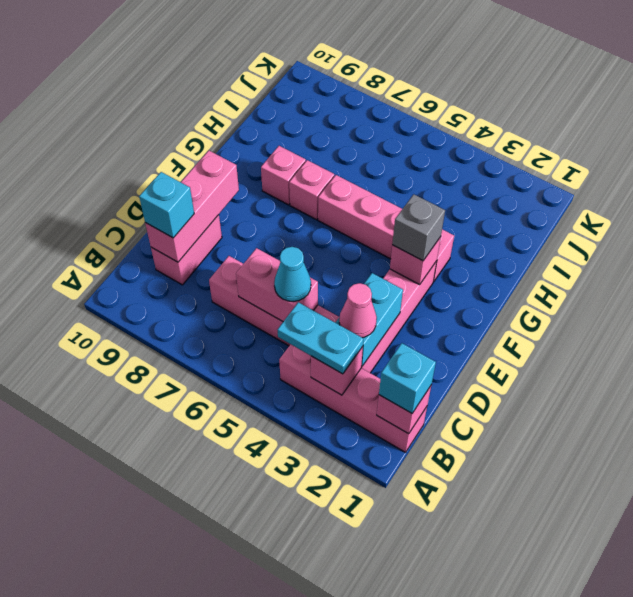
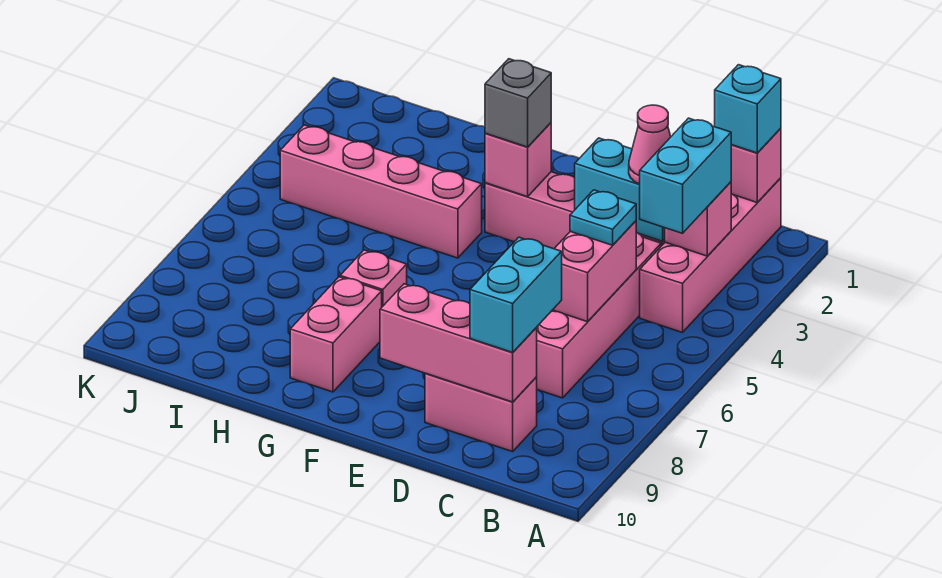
cyan plate B3:B4 level 3 -> cyan brick B3:B4 level 3
cyan cone C5 level 3 -> cyan plate C5 level 3
cyan brick C9 level 3 -> cyan brick C8:C9 level 3
pink brick G3:G6 level 1 -> pink brick G4:J4 level 1
pink brick G8 level 1 -> pink brick G8:G9 level 1

